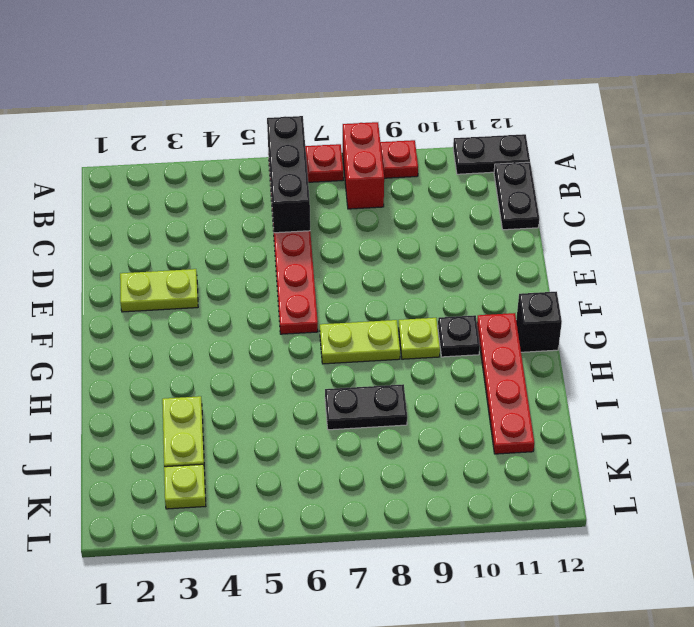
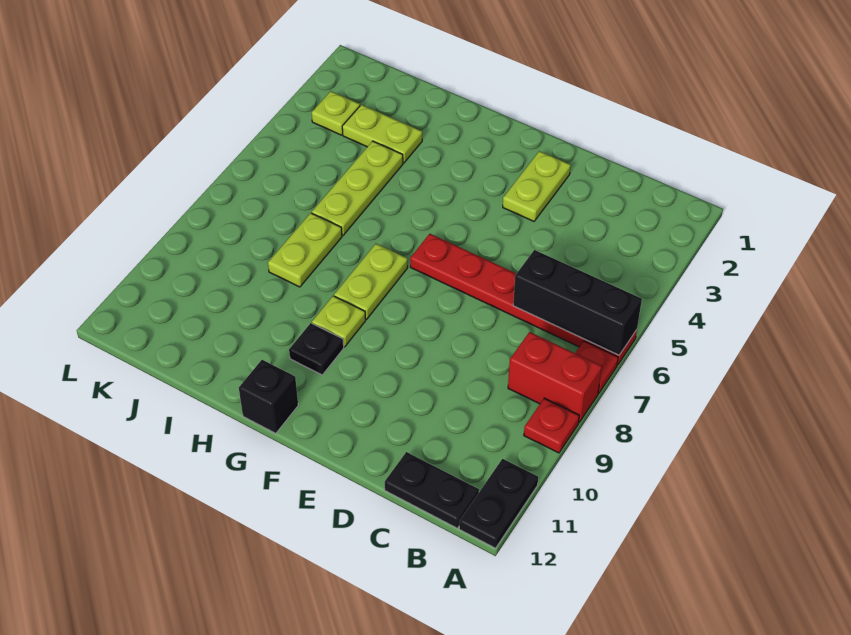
red plate G11:J11 level 1 -> none
none -> lime plate I4:I6 level 1
black plate I7:I8 level 1 -> lime plate I7:I8 level 1

